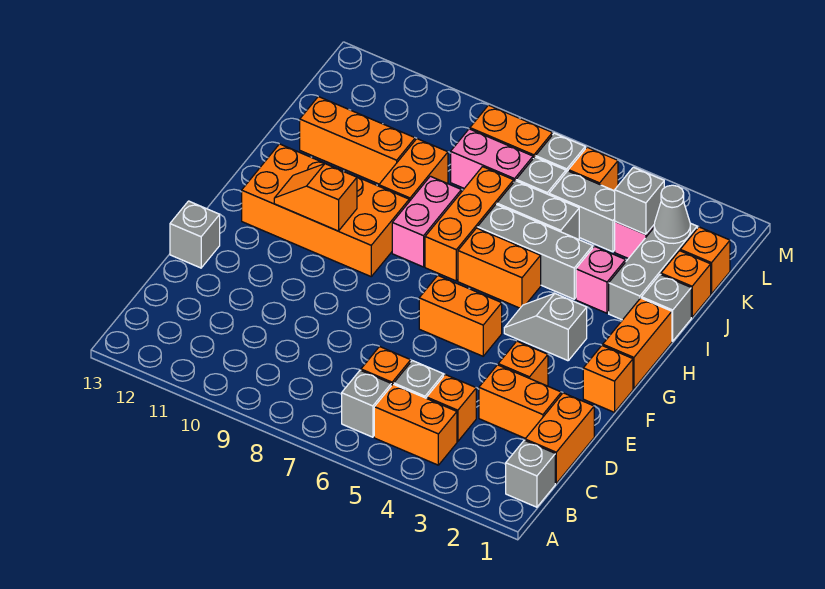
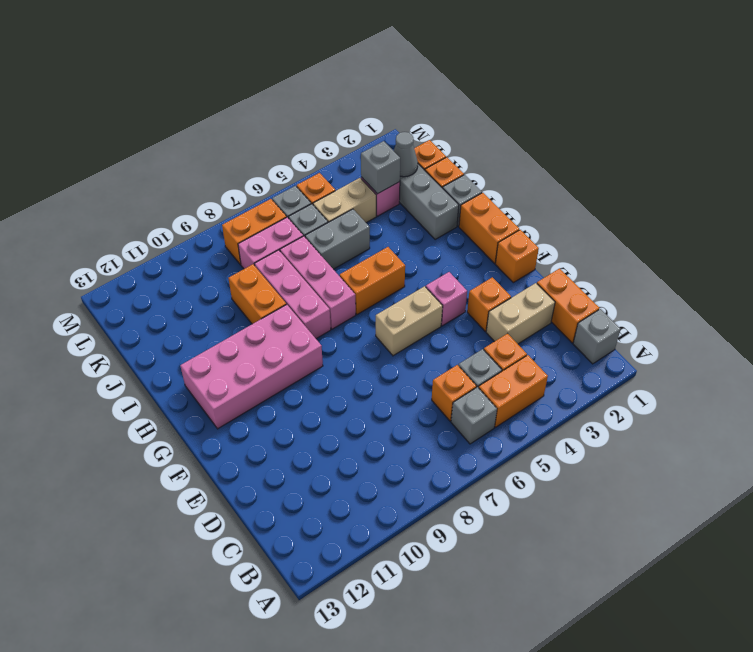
orange brick D2:D3 level 1 -> tan brick D2:D3 level 1
grey brick E13 level 1 -> none
orange brick F5:F6 level 1 -> tan brick F5:F6 level 1
grey slope G3:G4 level 1 top 3 -> none
orange brick G9:H12 level 1 -> pink brick G9:H12 level 1
orange slope G10:G11 level 2 top 10 -> none
orange brick H7:J7 level 1 -> pink brick H7:J7 level 1
pink brick H8:I8 level 1 -> pink brick H8:J8 level 1
pink brick I3 level 1 -> pink brick F4 level 1
grey brick I4:I6 level 1 -> none
orange brick J10:J12 level 1 -> none
grey brick K4:K5 level 1 -> tan brick K4:K5 level 1

